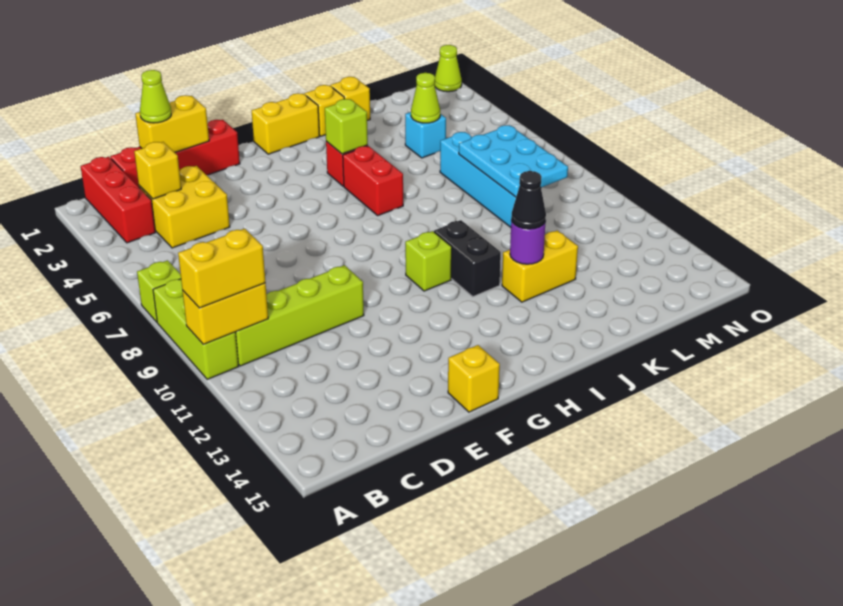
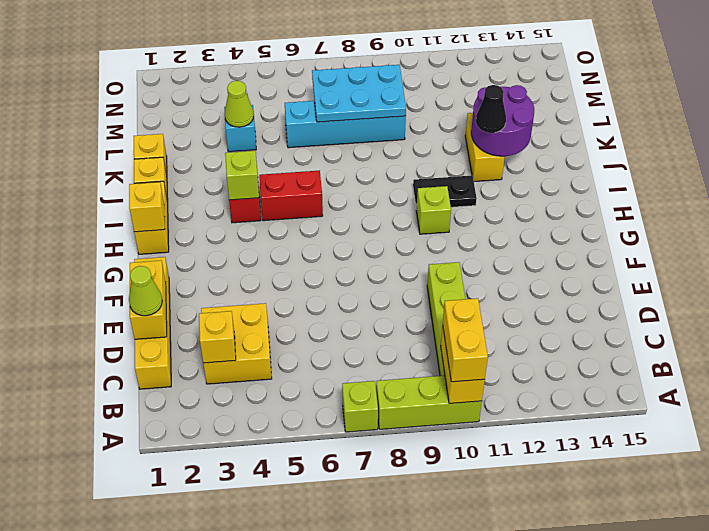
red brick B1:B3 level 1 -> none
red brick C1:F1 level 1 -> yellow brick C1:F1 level 1
yellow brick F15 level 1 -> yellow brick H1 level 2
black brick I10:I11 level 1 -> black plate I10:I11 level 1
purple round brick J12 level 2 -> purple round brick J12:K13 level 2
lime cone O1 level 1 -> none

